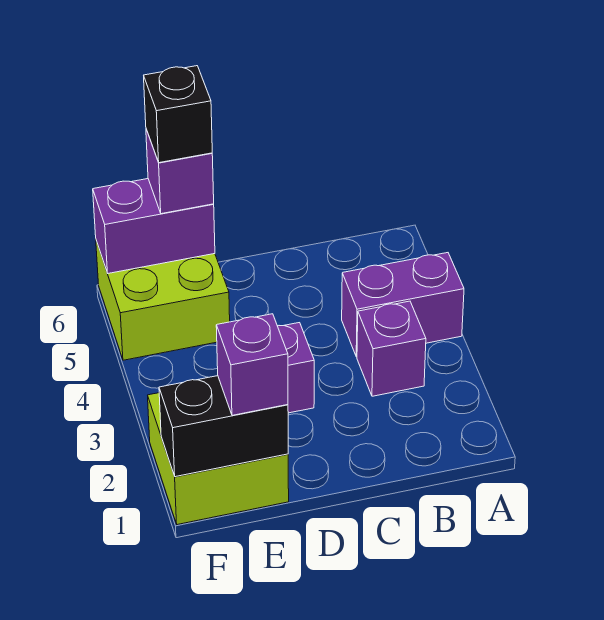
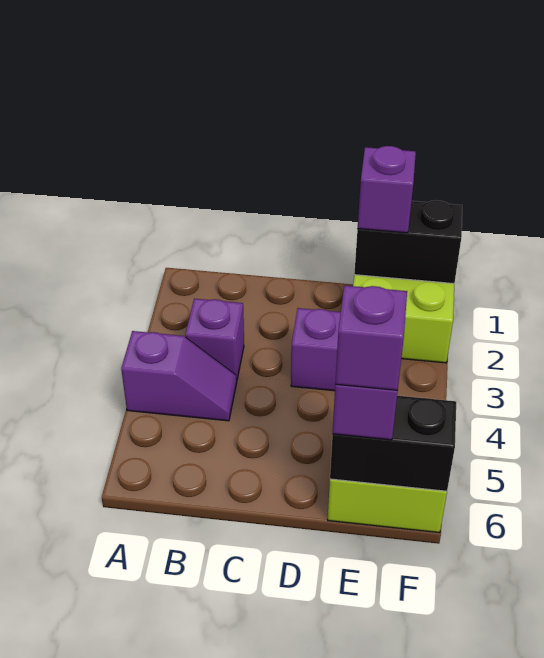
purple brick A4:B4 level 1 -> purple slope A4:B4 level 1 top A
purple brick E6:F6 level 2 -> black brick E6:F6 level 2
black brick E6 level 4 -> purple brick E6 level 4

